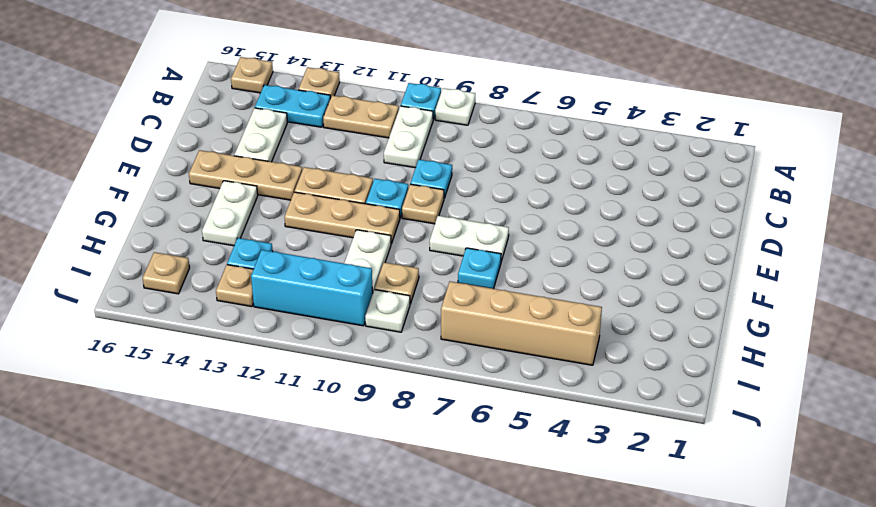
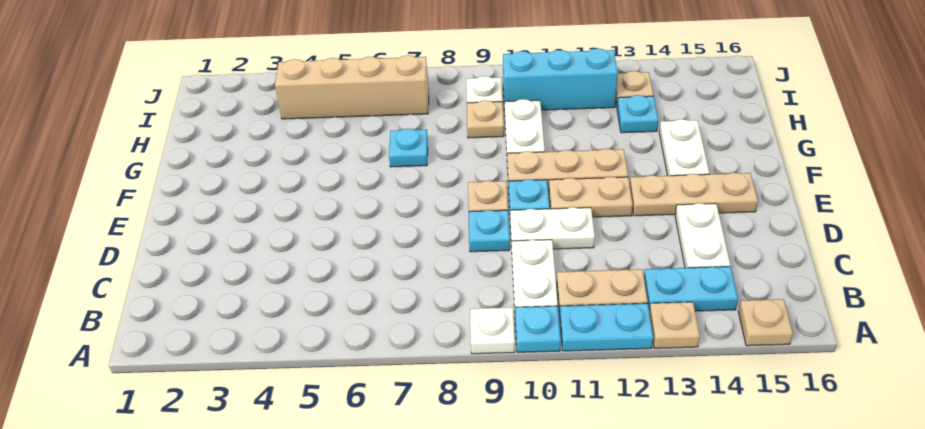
none -> cyan plate A11:A12 level 1
white plate F7:F8 level 1 -> white plate D10:D11 level 1
tan plate I15 level 1 -> none

